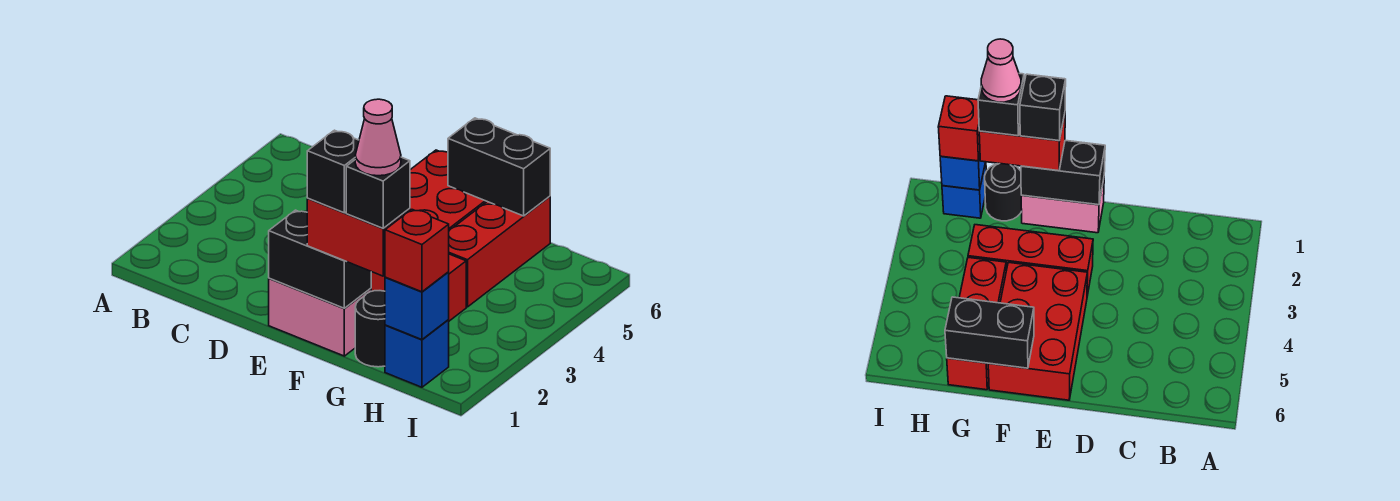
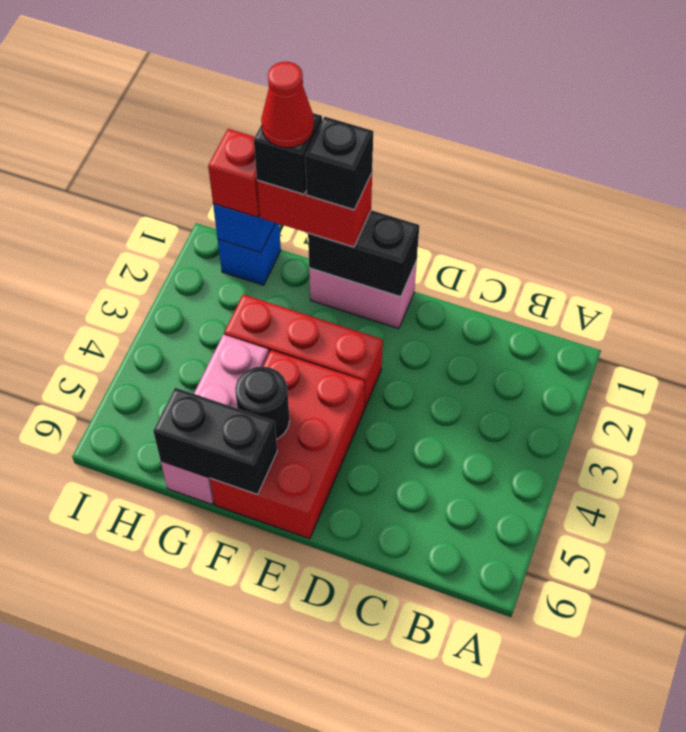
black round brick G1 level 1 -> black round brick F5 level 2
pink cone G1 level 5 -> red cone G1 level 5
red brick G4:G6 level 1 -> pink brick G4:G6 level 1

